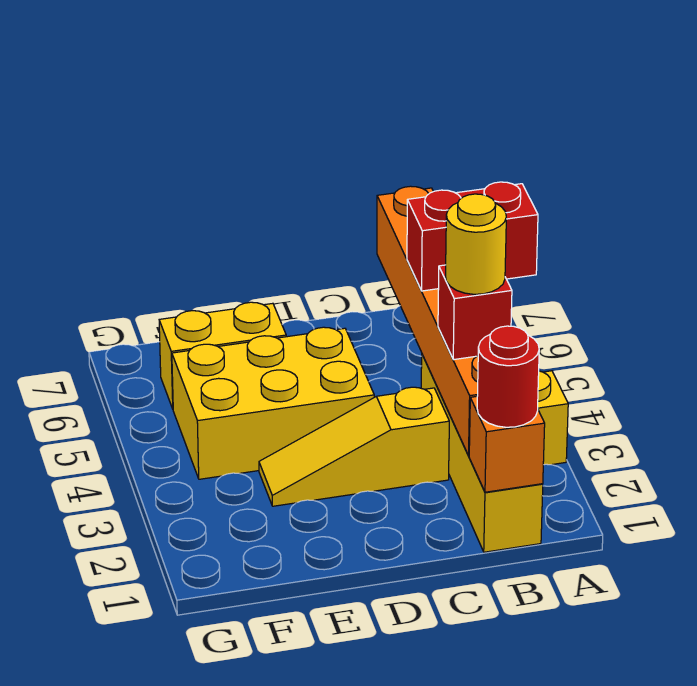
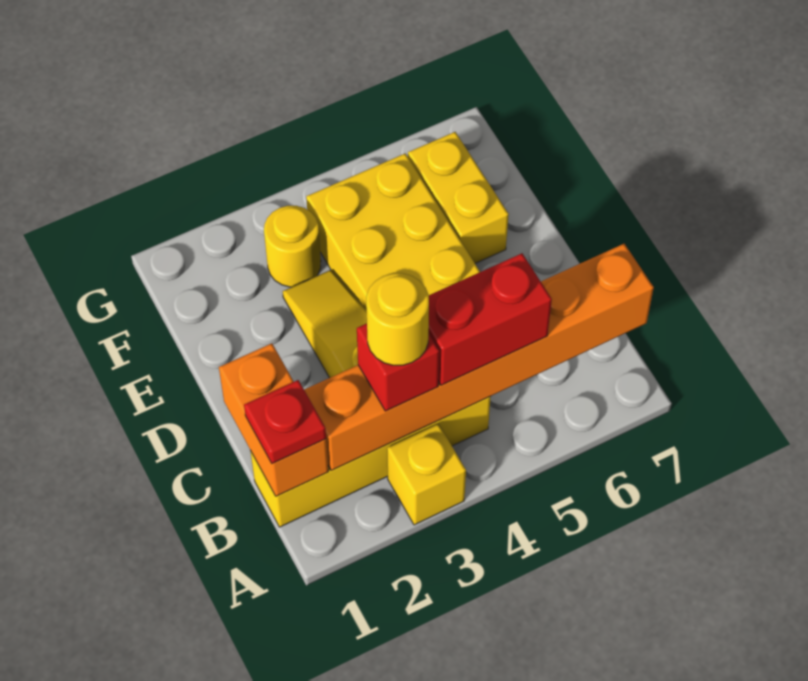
red brick A5:B5 level 3 -> red brick B4:B5 level 3
orange brick B1 level 2 -> orange brick B1:C1 level 2
red round brick B1 level 3 -> red plate B1 level 3
none -> yellow round brick F3 level 1

